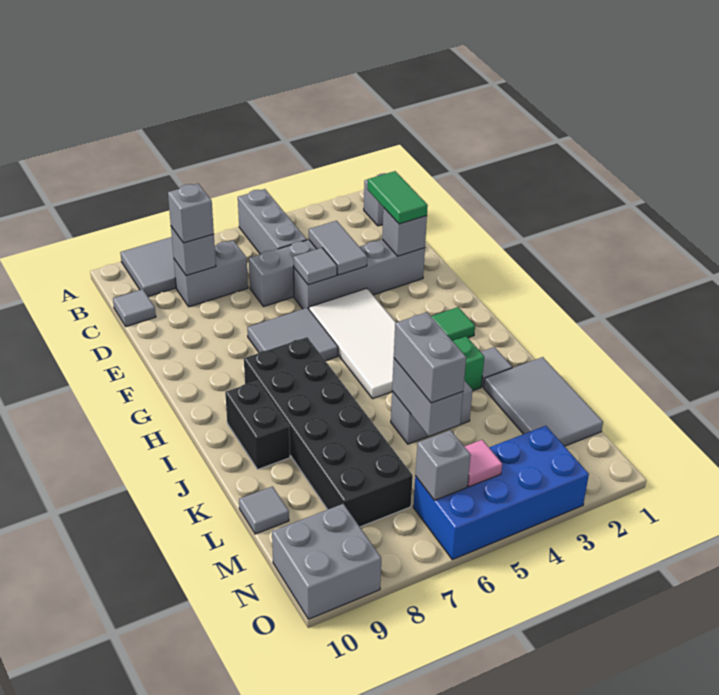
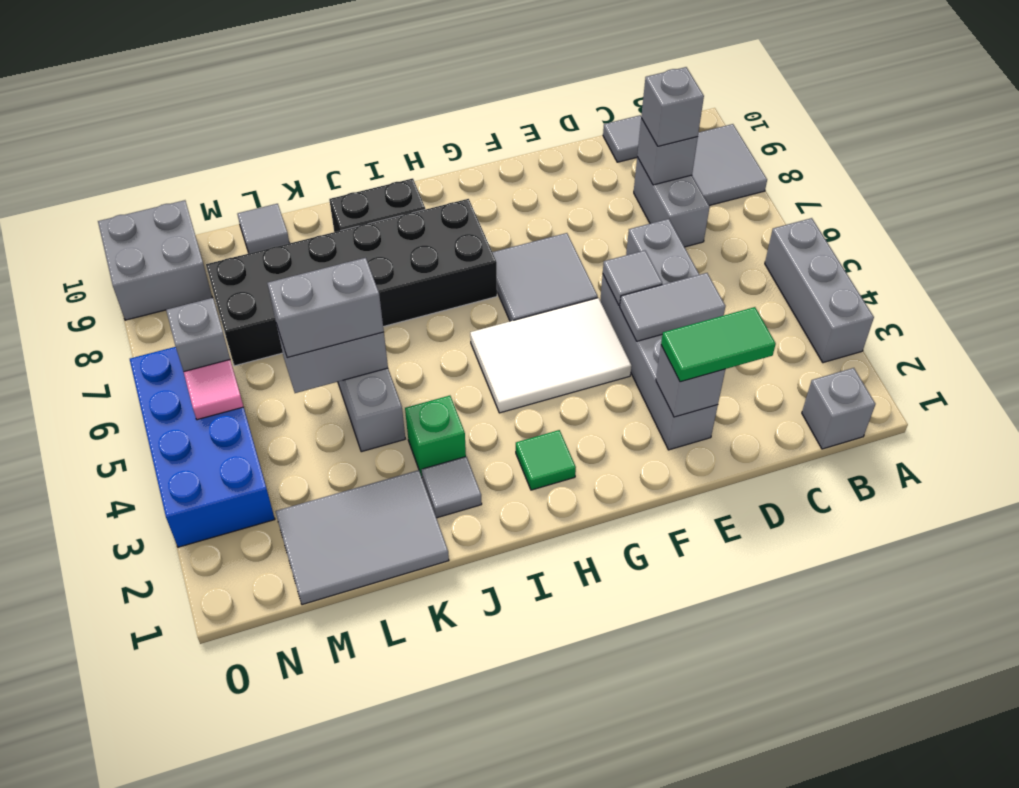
grey brick A5:C5 level 1 -> grey brick A3:A5 level 1
white tile F4:I5 level 1 -> white tile F4:H5 level 1

